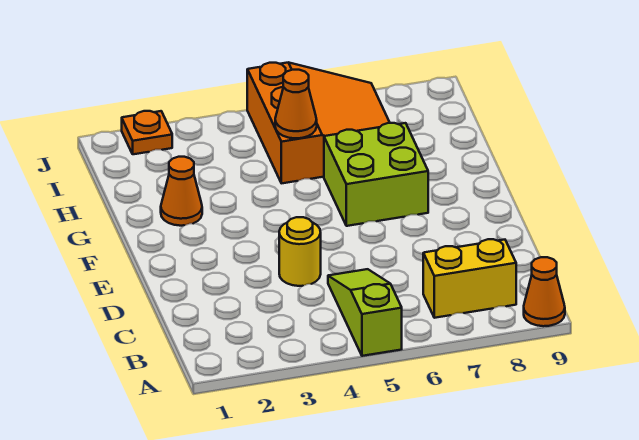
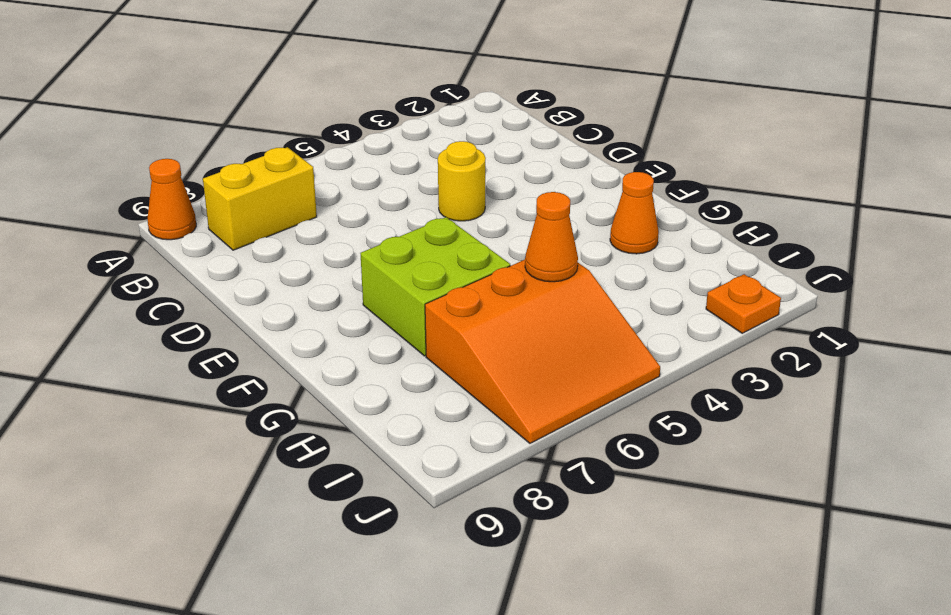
lime slope A5:C5 level 1 top A -> none
orange slope H5:J7 level 1 top 5 -> orange slope H5:J7 level 1 top H

